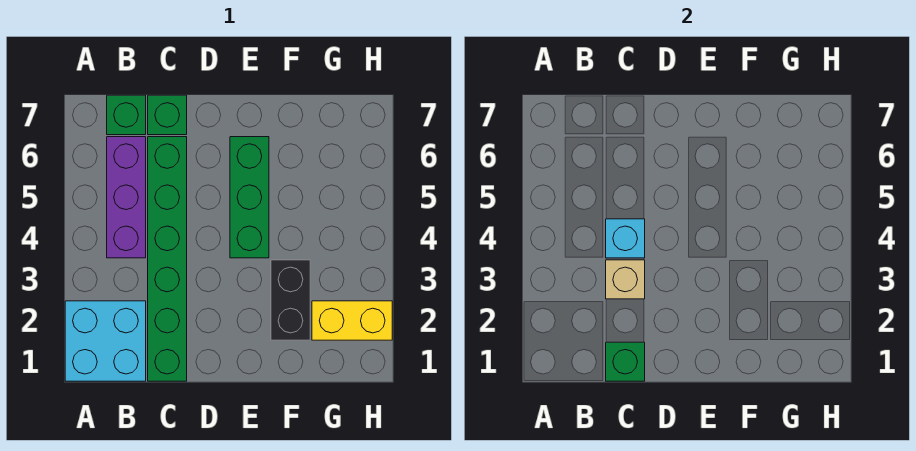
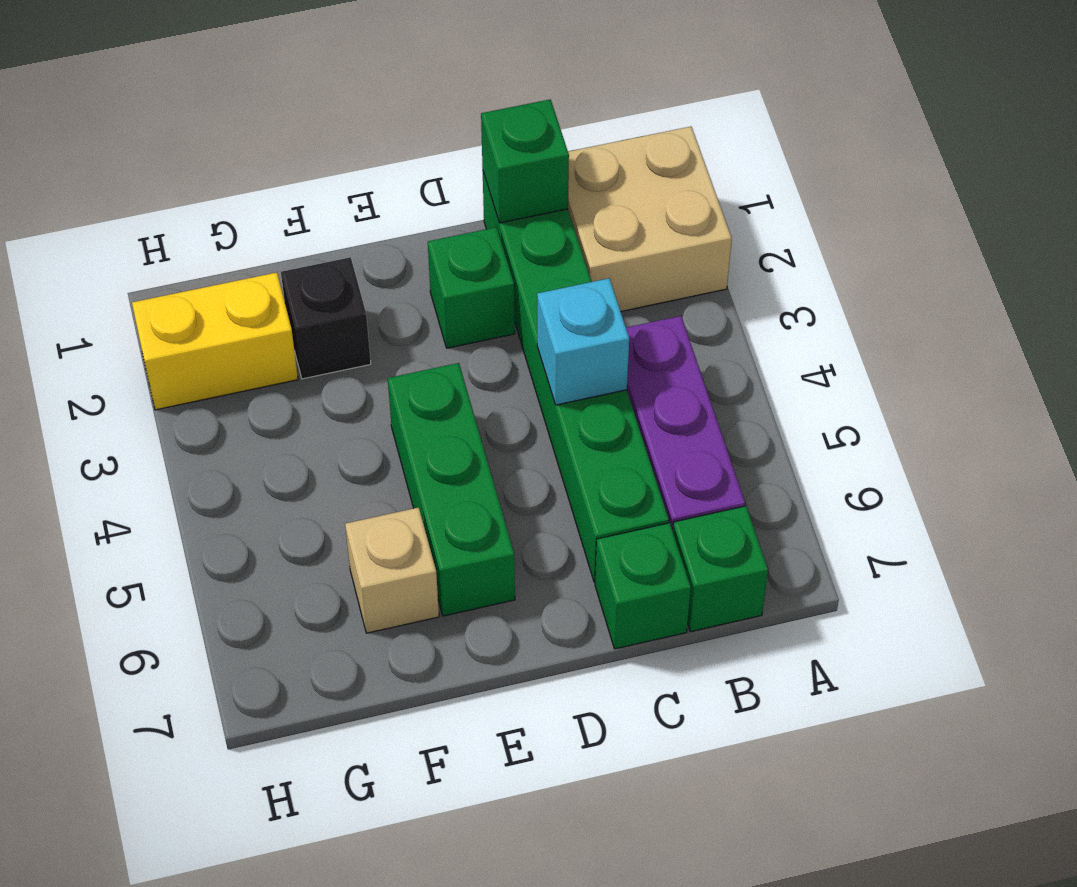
cyan brick A1:B2 level 1 -> tan brick A1:B2 level 1
tan brick C3 level 2 -> tan brick F6 level 1
none -> green brick D2 level 1
black brick F2:F3 level 1 -> black brick F2 level 1

